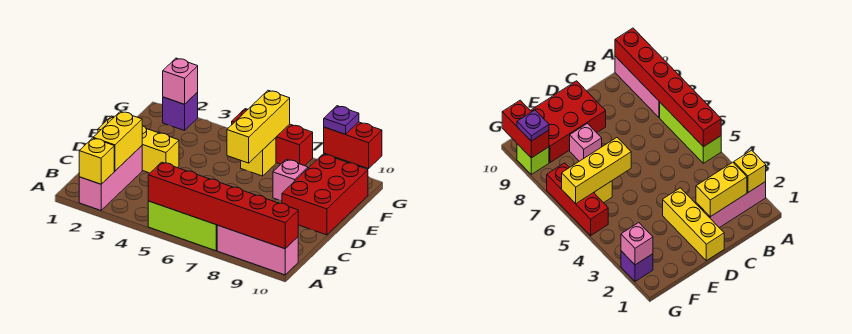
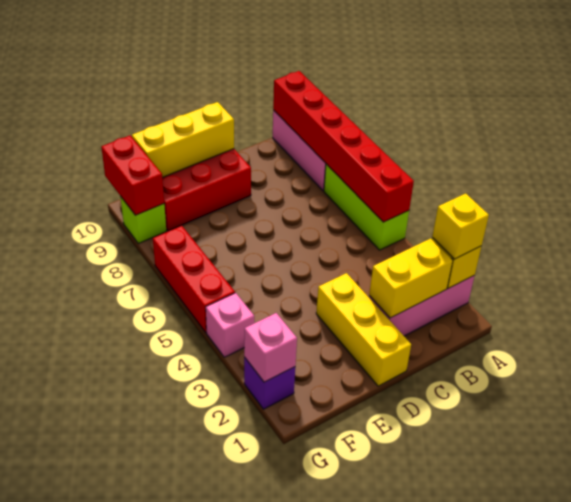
yellow brick E6:G6 level 2 -> yellow brick D10:F10 level 2
pink brick E8 level 1 -> pink brick G4 level 1
yellow brick F6 level 1 -> yellow brick A2 level 3
purple plate G9 level 3 -> none

